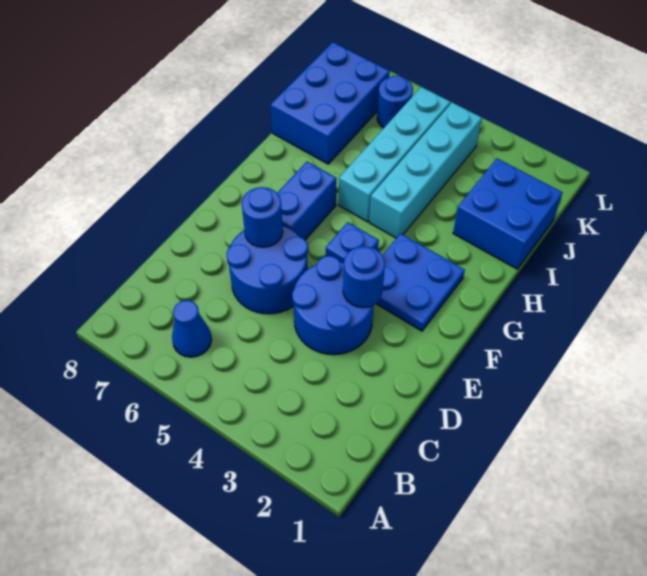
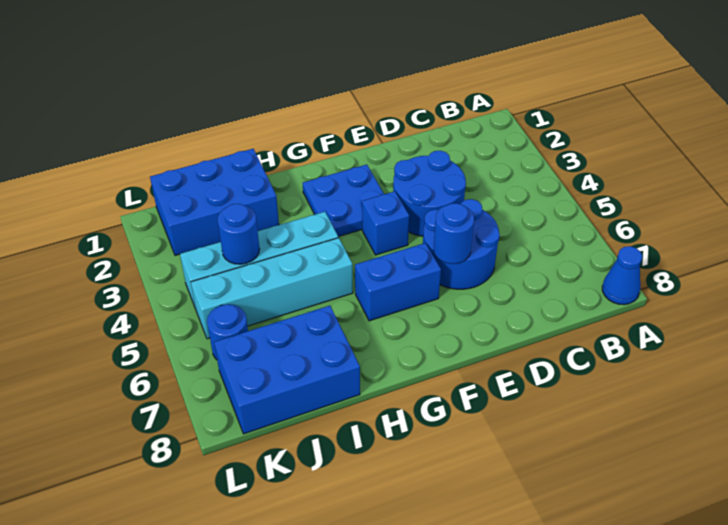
blue cone B6 level 1 -> blue cone A8 level 1
blue round brick E3 level 2 -> blue round brick J4 level 2
blue brick I1:J2 level 1 -> blue brick I1:K2 level 1

